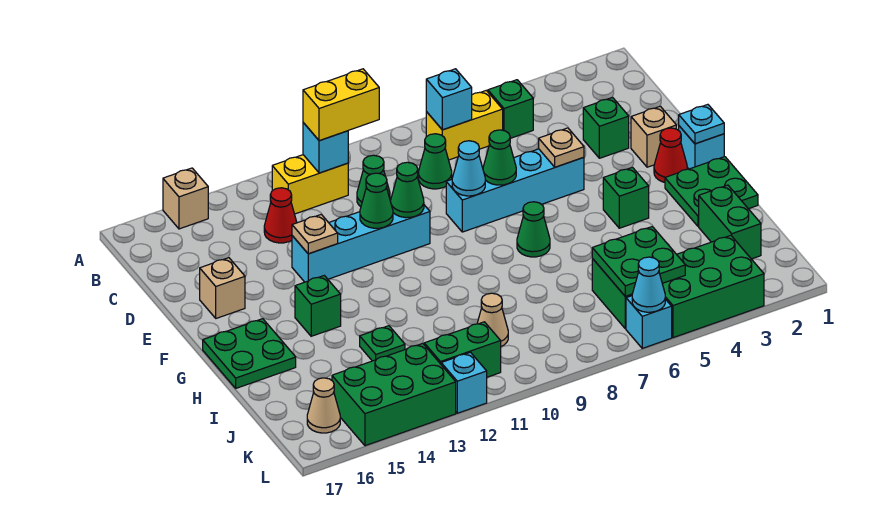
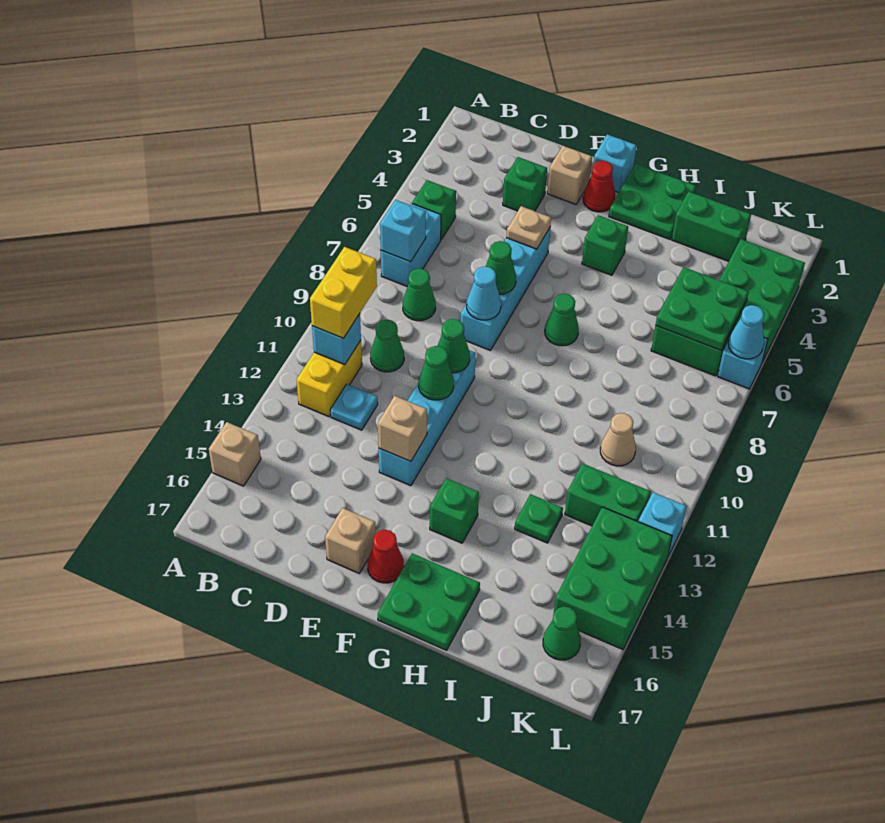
yellow brick B6:B7 level 1 -> cyan brick B6:B7 level 1
red cone C13 level 1 -> red cone F16 level 1
tan plate E13 level 2 -> tan brick E13 level 2
cyan plate F1 level 2 -> cyan plate C12 level 1
green brick K11:K12 level 1 -> green brick J12:K12 level 1
tan cone K16 level 1 -> green cone K16 level 1

